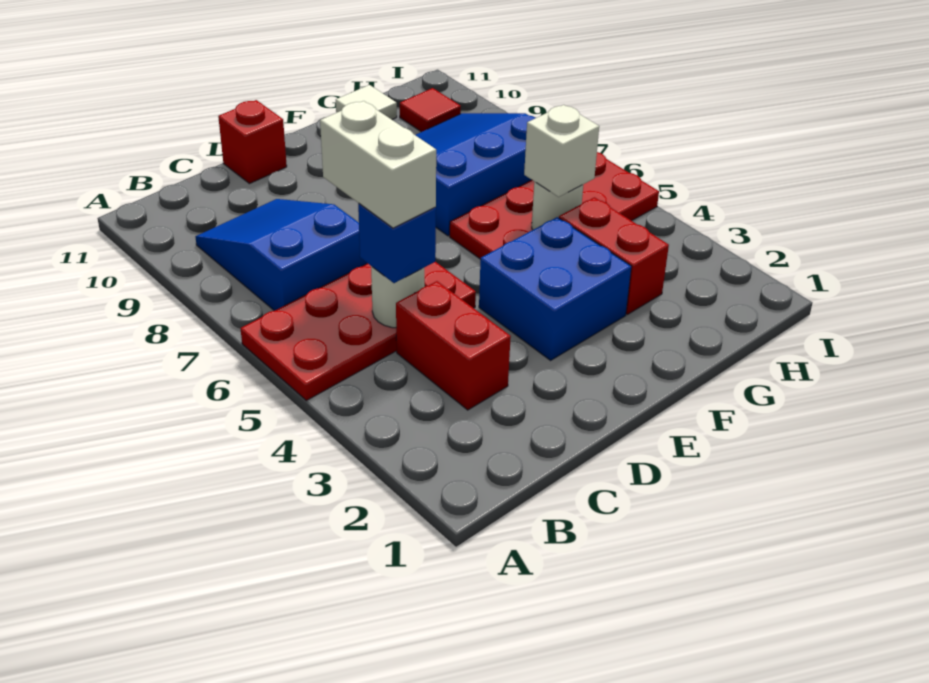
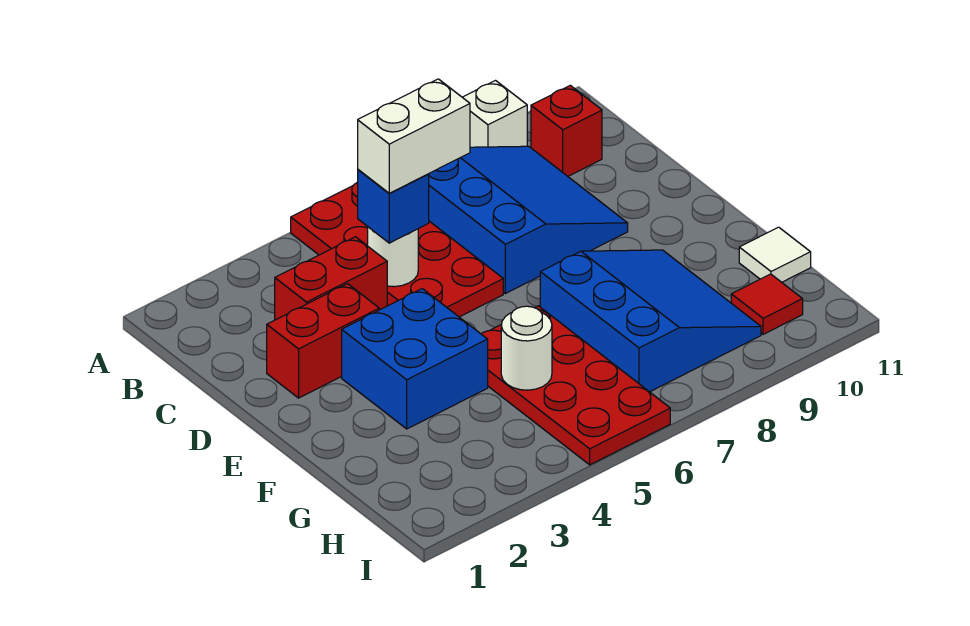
blue slope B7:C9 level 1 top 7 -> blue slope B7:D9 level 1 top 7
red brick D11 level 1 -> red brick B10 level 1
red brick G3:G4 level 1 -> red brick D2:D3 level 1
white brick G5 level 3 -> white brick A9 level 1

